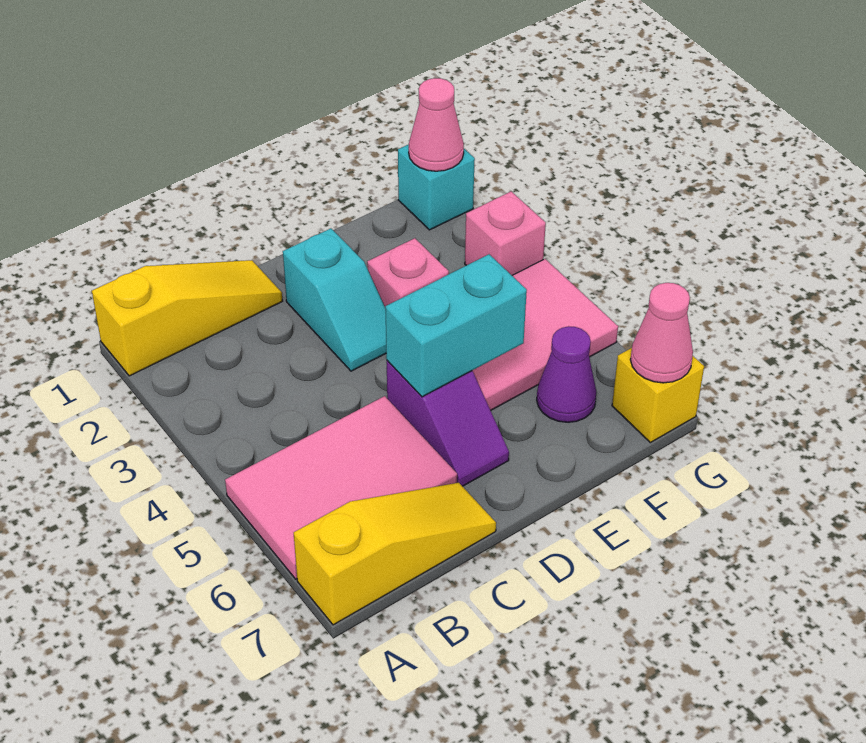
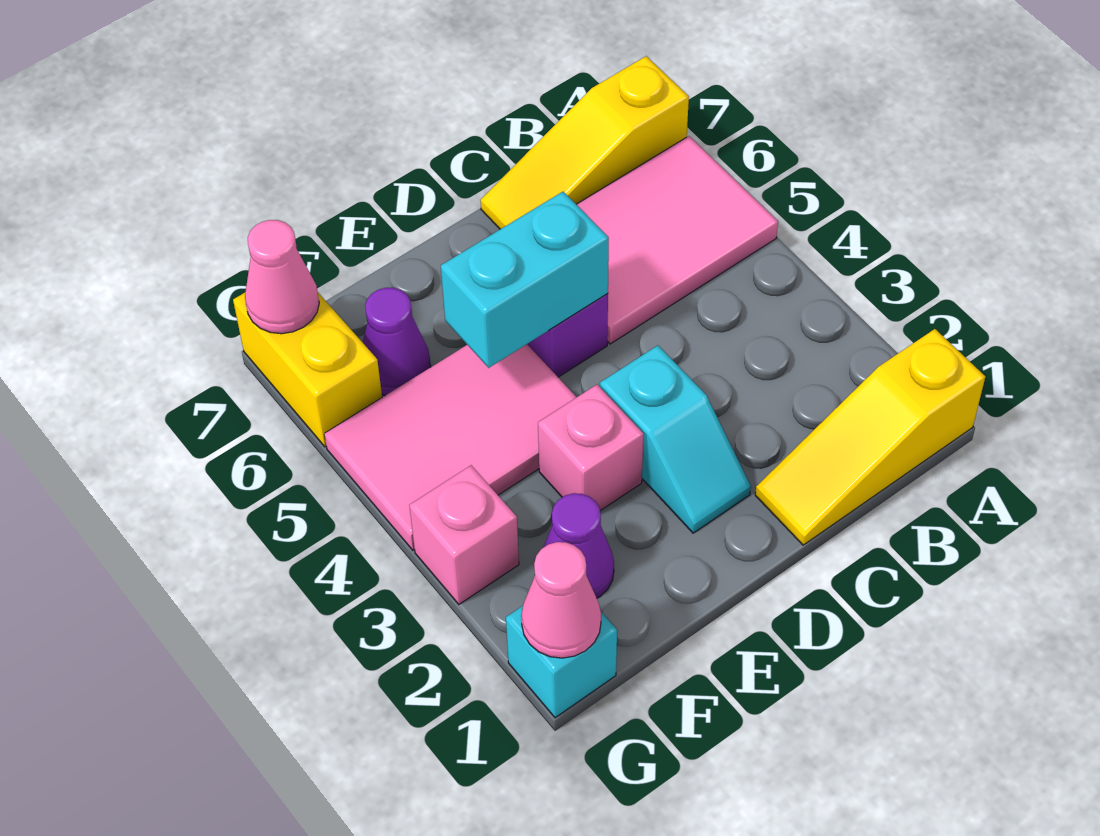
cyan slope D2:D3 level 1 top 2 -> cyan slope D2:D3 level 1 top 3
none -> purple cone F2 level 1
yellow brick G7 level 1 -> yellow brick G6:G7 level 1

